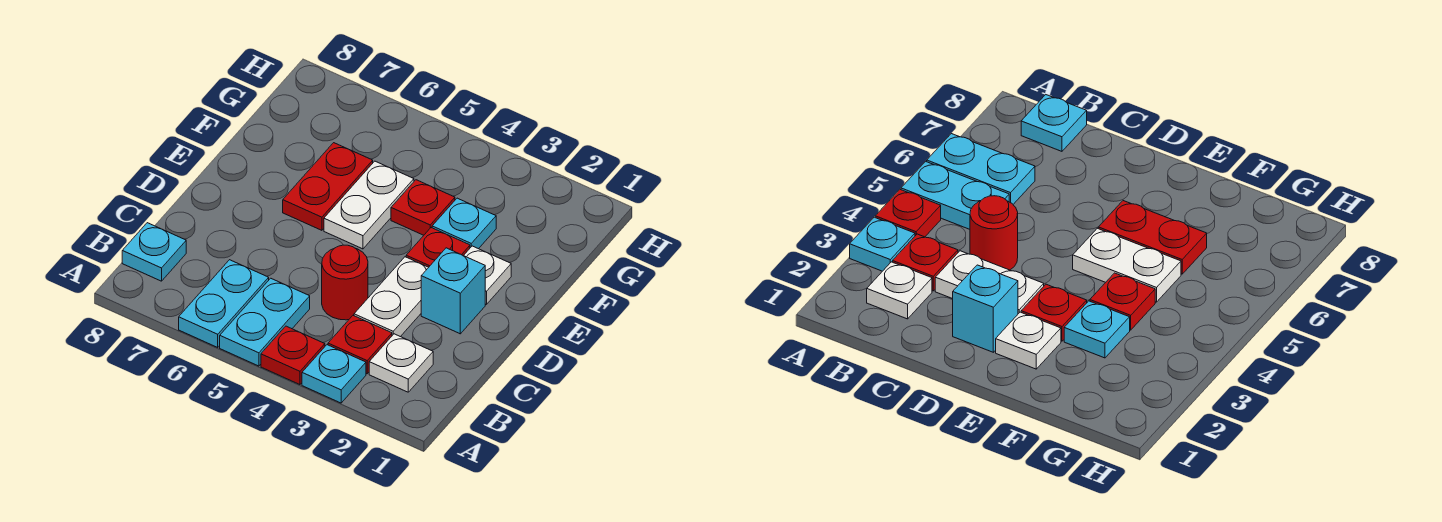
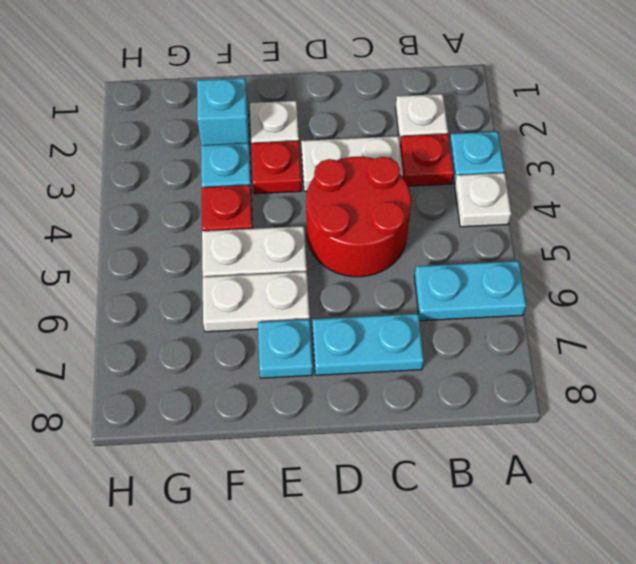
red plate A4 level 1 -> white plate A4 level 1
cyan plate A5:B5 level 1 -> cyan plate C7:D7 level 1
cyan plate B8 level 1 -> cyan plate E7 level 1
red round brick C4 level 1 -> red round brick C4:D5 level 1
cyan brick D2 level 1 -> cyan brick F2 level 1
red plate E6:F6 level 1 -> white plate E6:F6 level 1

